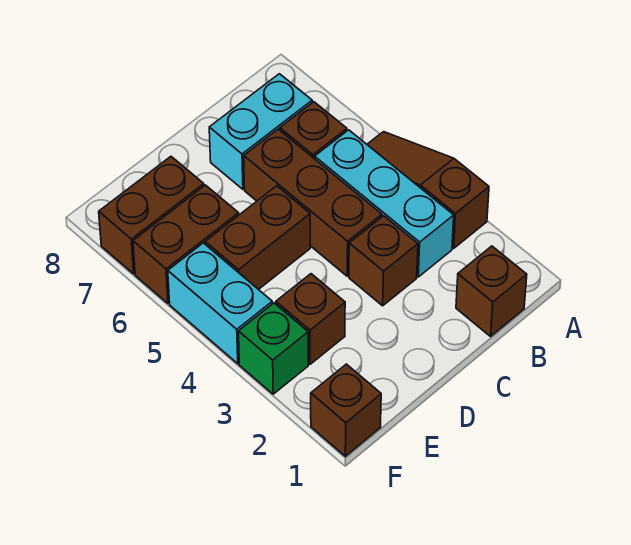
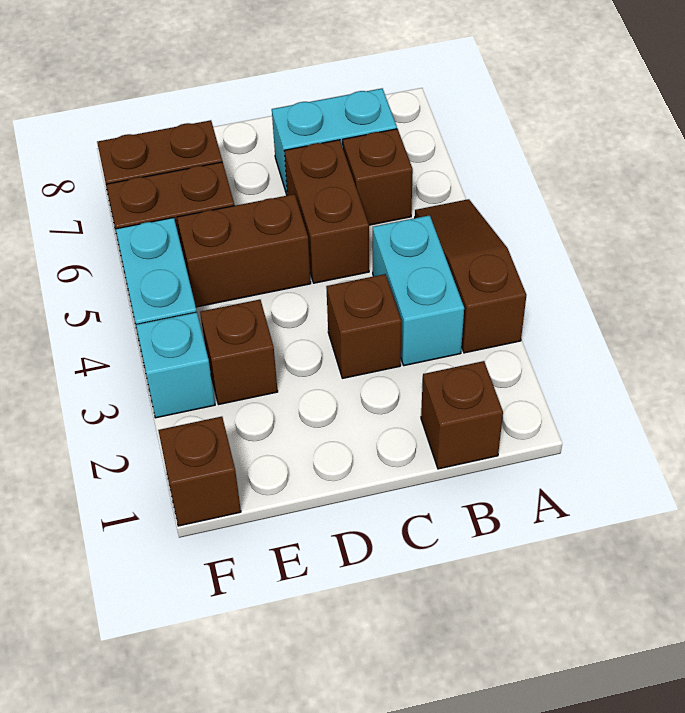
cyan brick B3:B5 level 1 -> cyan brick B3:B4 level 1
brown brick C4:C6 level 1 -> brown brick C5:C6 level 1
green brick F3 level 1 -> cyan brick F3 level 1

